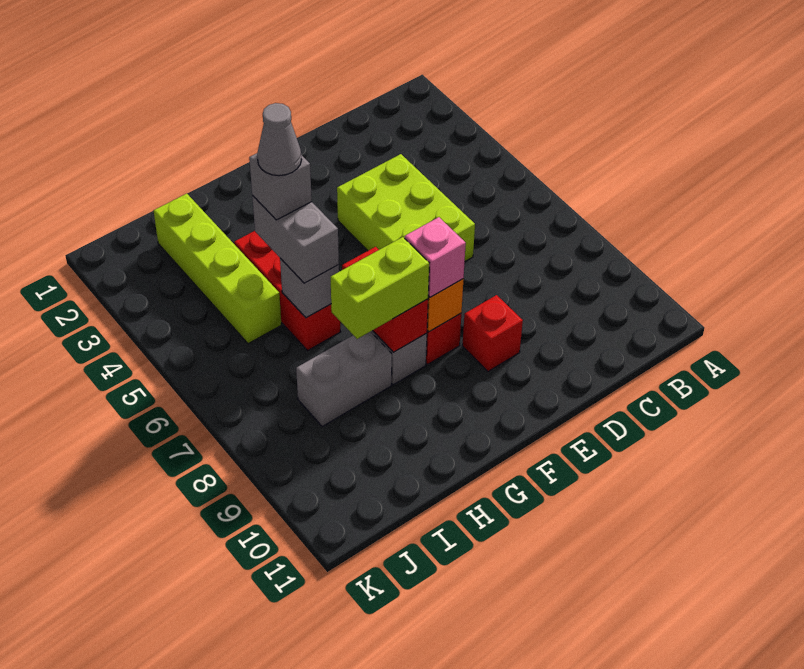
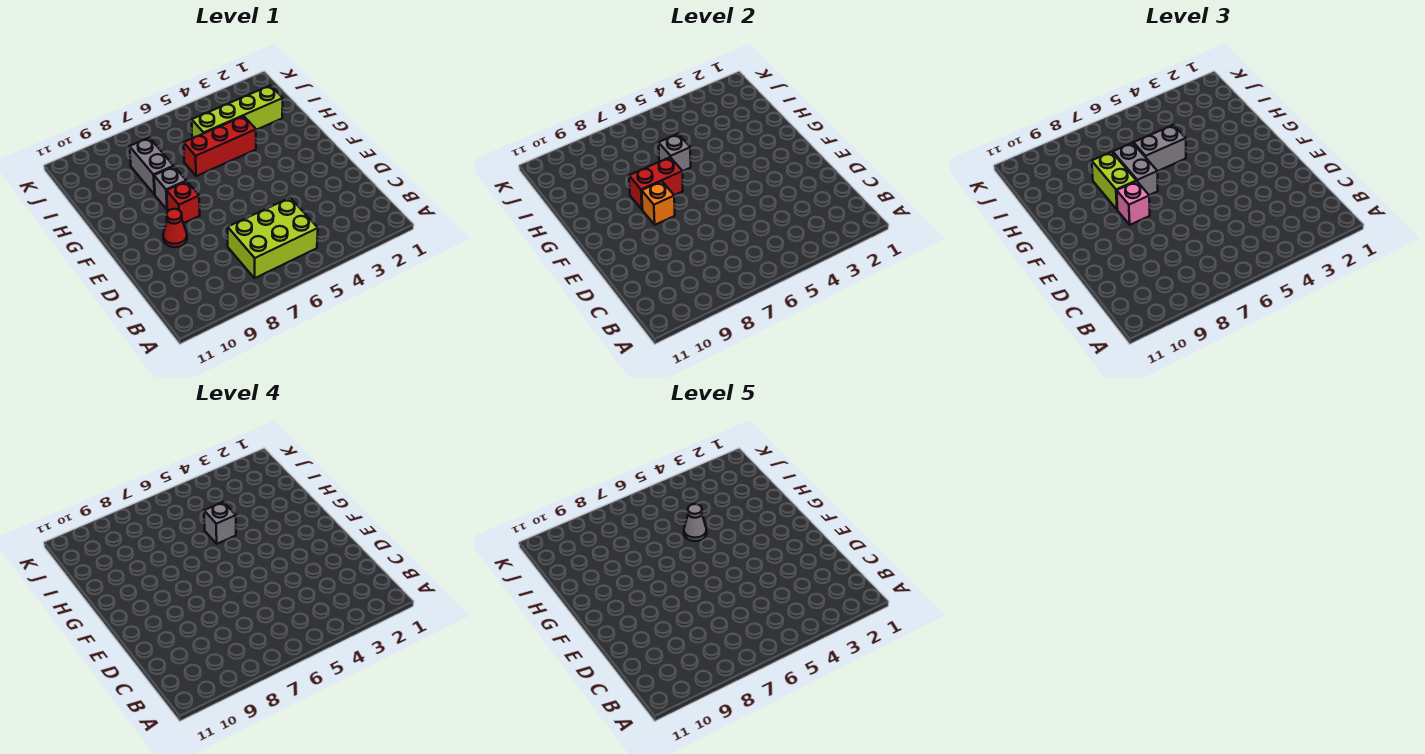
lime brick D4:E6 level 1 -> lime brick B5:C7 level 1
red brick E9 level 1 -> red cone E9 level 1
none -> grey brick G7:H7 level 3

